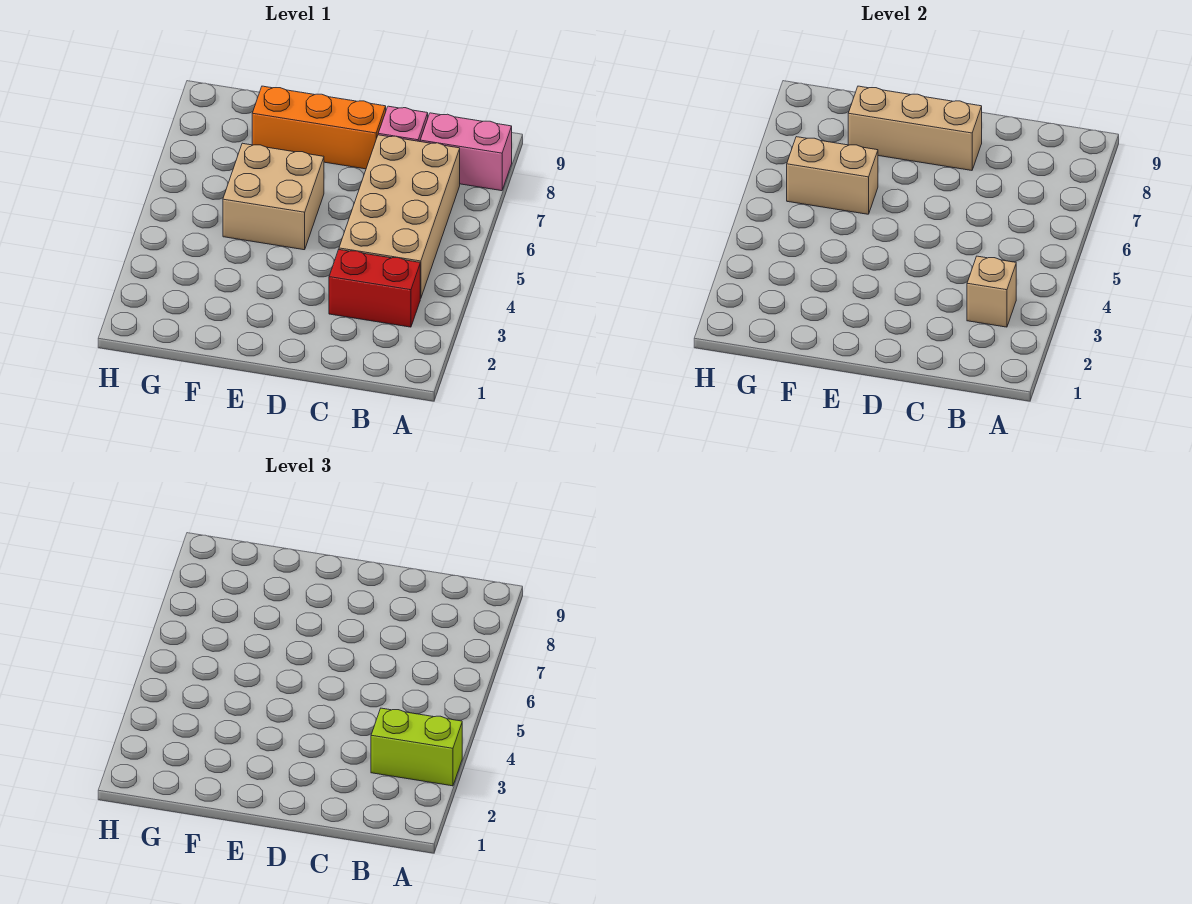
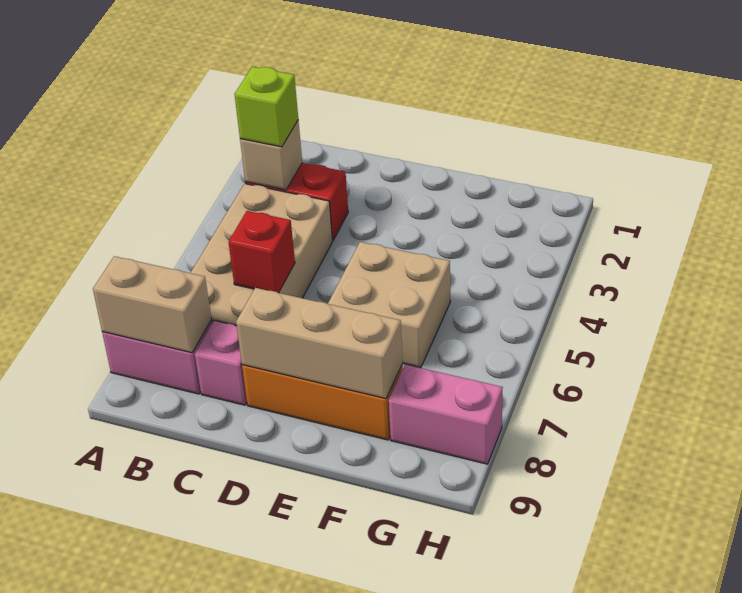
lime brick A3:B3 level 3 -> lime brick B3 level 3
none -> red brick C6 level 2
tan brick F6:G6 level 2 -> tan brick A8:B8 level 2
none -> pink brick G8:H8 level 1

